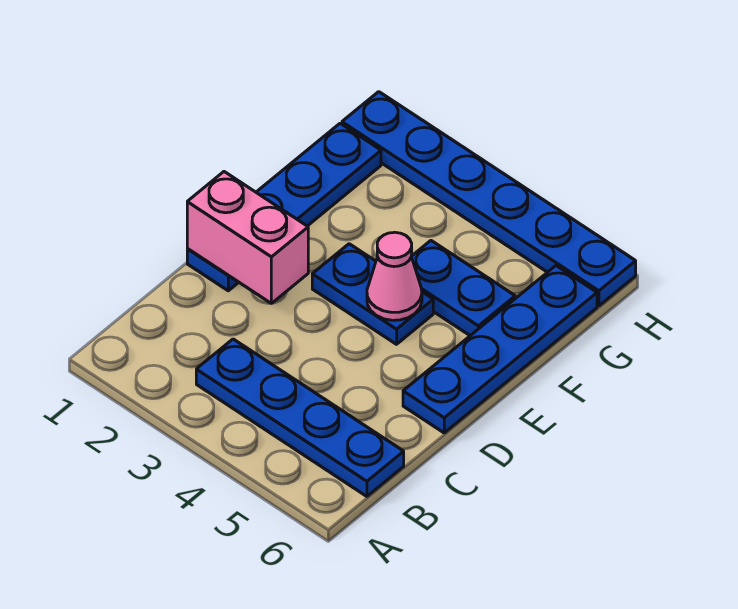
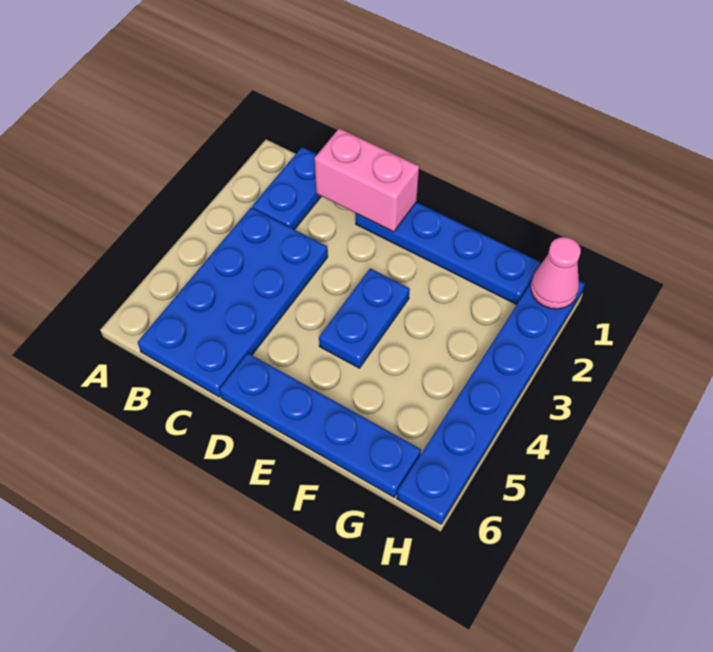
blue plate B3:B6 level 1 -> blue plate B3:C6 level 1
pink brick D1:D2 level 2 -> pink brick C1:D1 level 2
pink cone E4 level 2 -> pink cone H1 level 2
blue plate F4:F5 level 1 -> blue plate B1:B2 level 1

